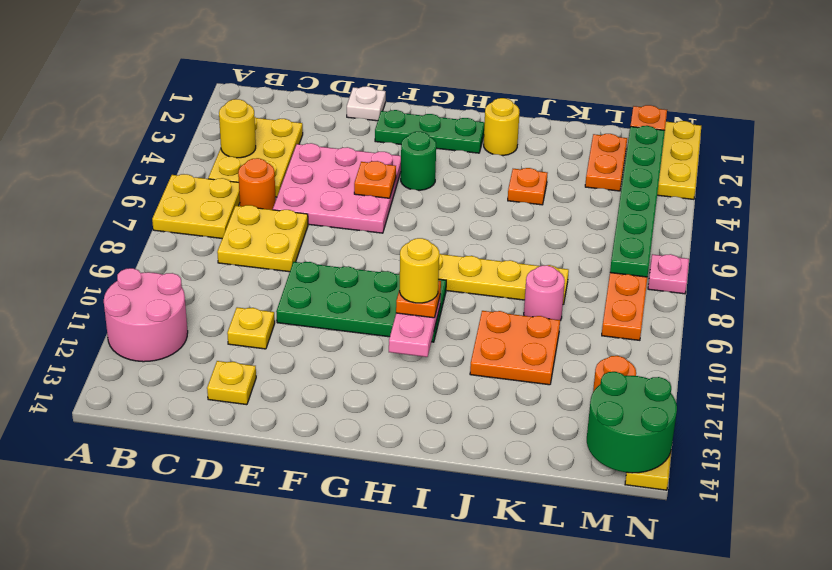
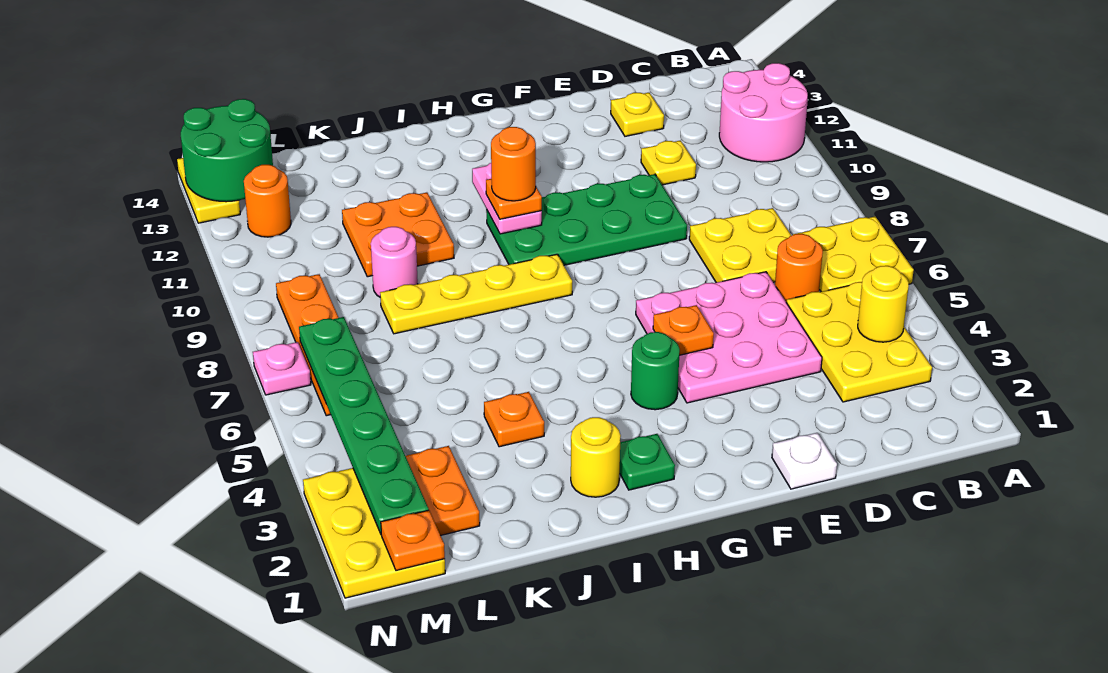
green plate F2:H2 level 1 -> green plate H2 level 1
yellow round brick H10 level 4 -> orange round brick H10 level 4

